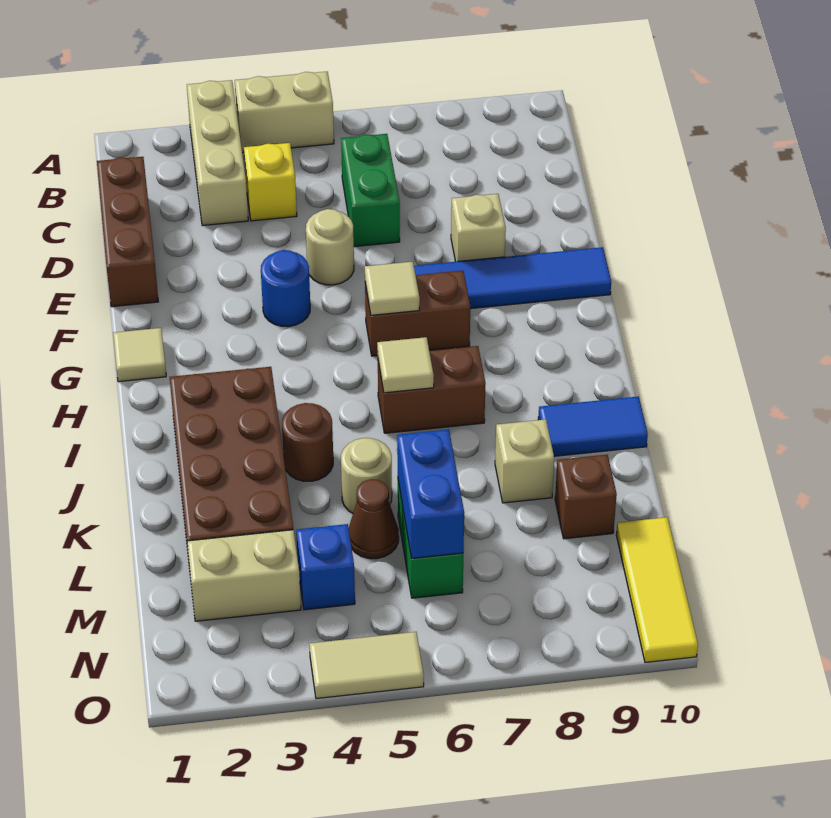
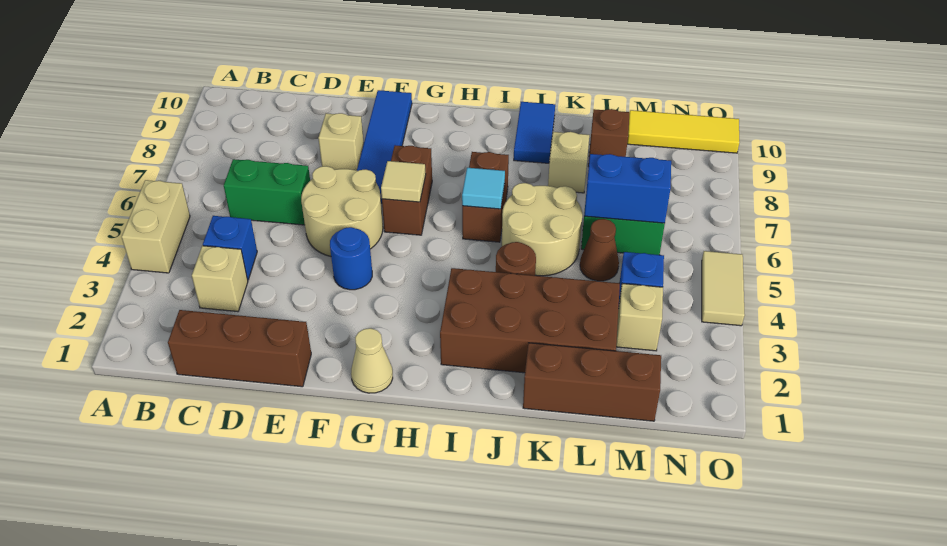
tan brick A3:C3 level 1 -> tan brick C3 level 1
yellow brick C4 level 1 -> blue brick C4 level 1
tan round brick E5 level 1 -> tan round brick E5:F6 level 1
tan tile G1 level 1 -> tan cone G1 level 1
tan tile I6 level 2 -> cyan tile I6 level 2
none -> brown brick K1:M1 level 1
tan round brick K5 level 1 -> tan round brick J5:K6 level 1
tan brick M2:M3 level 1 -> tan brick M3 level 1

